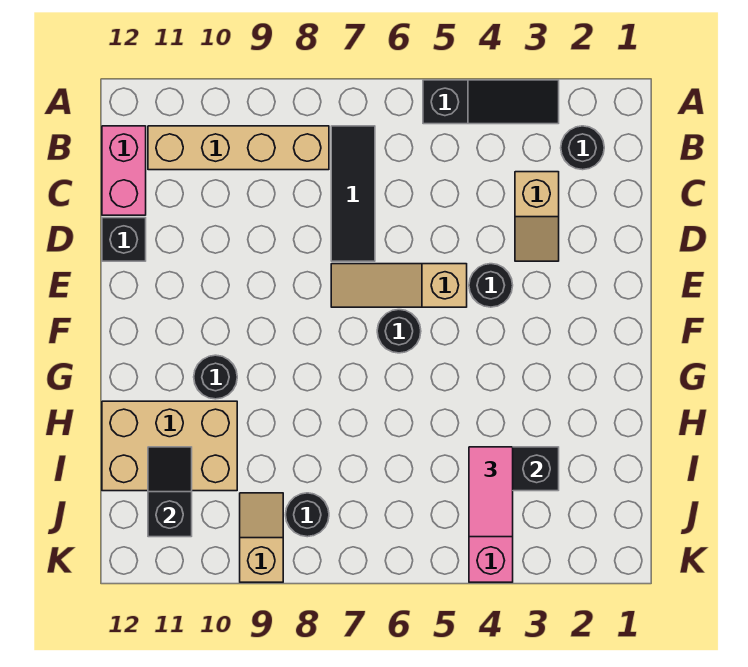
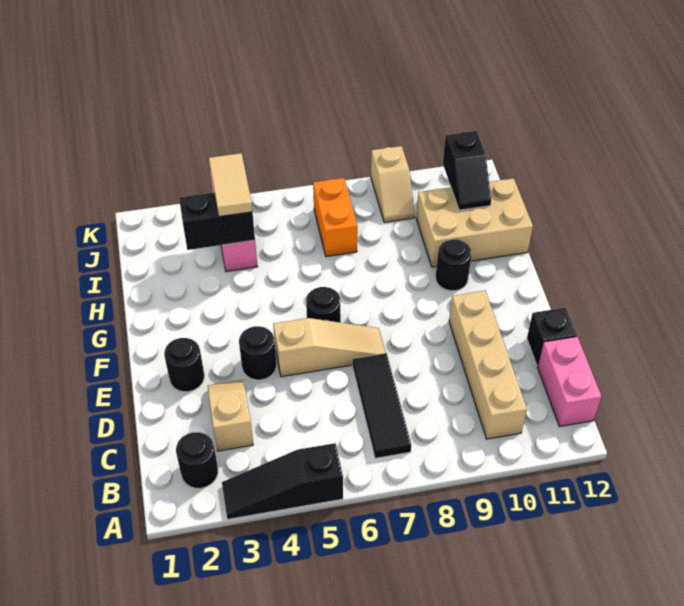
tan brick B8:B11 level 1 -> tan brick B10:E10 level 1
pink tile I4:J4 level 3 -> tan tile I4:J4 level 3
none -> orange brick I7:J7 level 1
black round brick J8 level 1 -> black round brick E2 level 1

